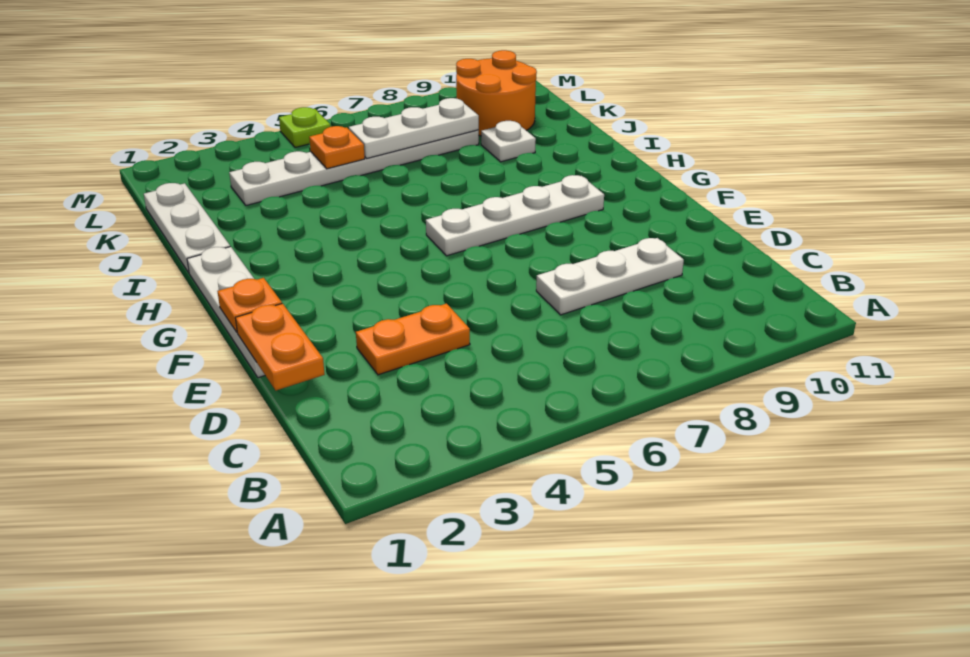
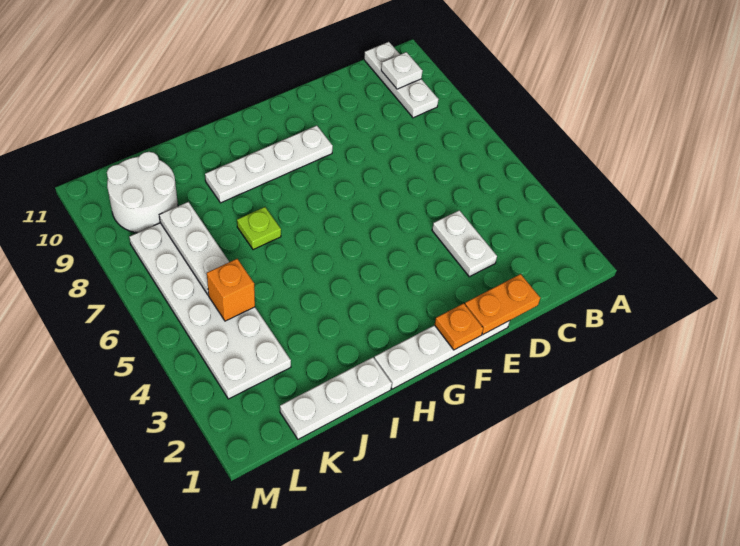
orange plate D3:D4 level 1 -> white plate D3:D4 level 1
white plate D7:D9 level 1 -> white plate B9:B11 level 1
white plate G6:G9 level 1 -> white plate F9:I9 level 1
white plate J9 level 1 -> white plate B10 level 2
white plate K3:K8 level 1 -> white plate K3:L8 level 1
orange plate K5 level 2 -> orange brick K5 level 2
orange round brick K9:L10 level 1 -> white round brick K9:L10 level 1
lime plate M5 level 1 -> lime plate I7 level 1

